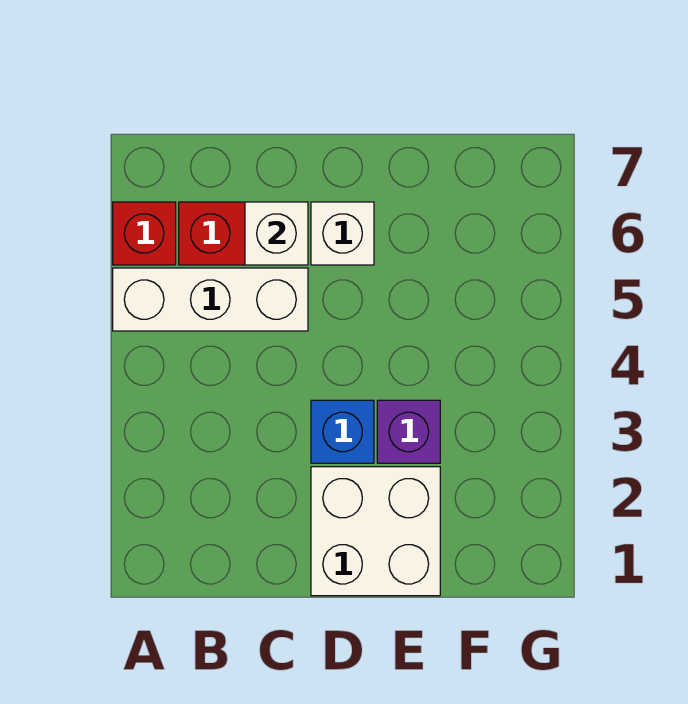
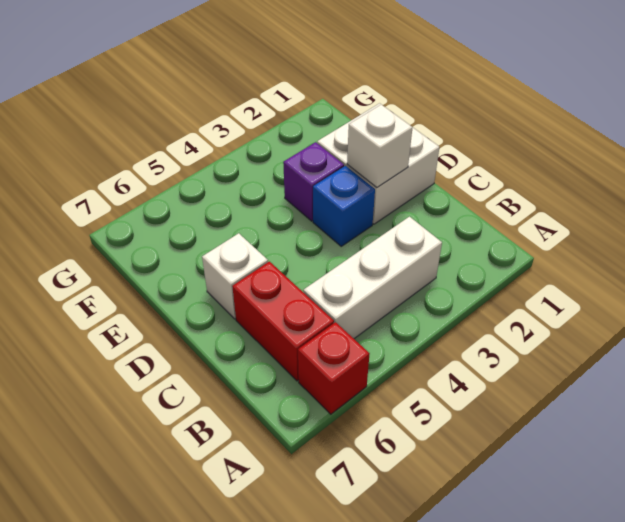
white brick A5:C5 level 1 -> white brick B3:B5 level 1
white brick C6 level 2 -> white brick D2 level 2

